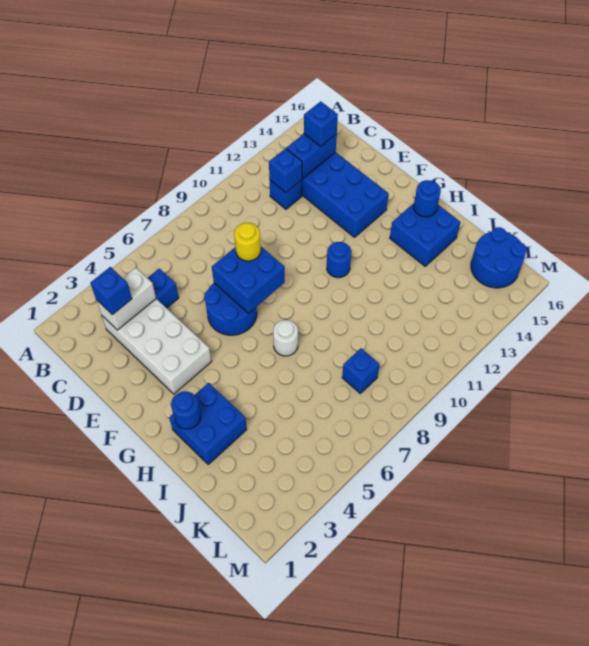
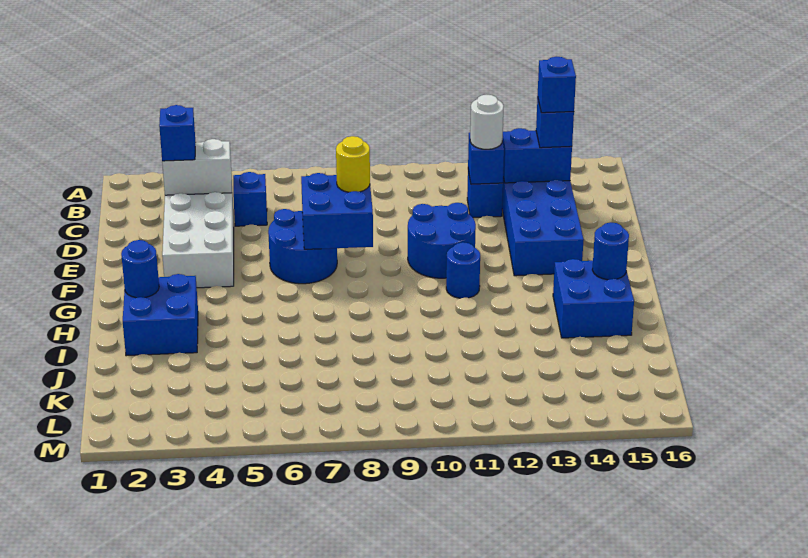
white round brick H7 level 1 -> white round brick C12 level 3
blue brick K8 level 1 -> blue brick C14 level 4
blue round brick K15:L16 level 1 -> blue round brick E10:F11 level 1

